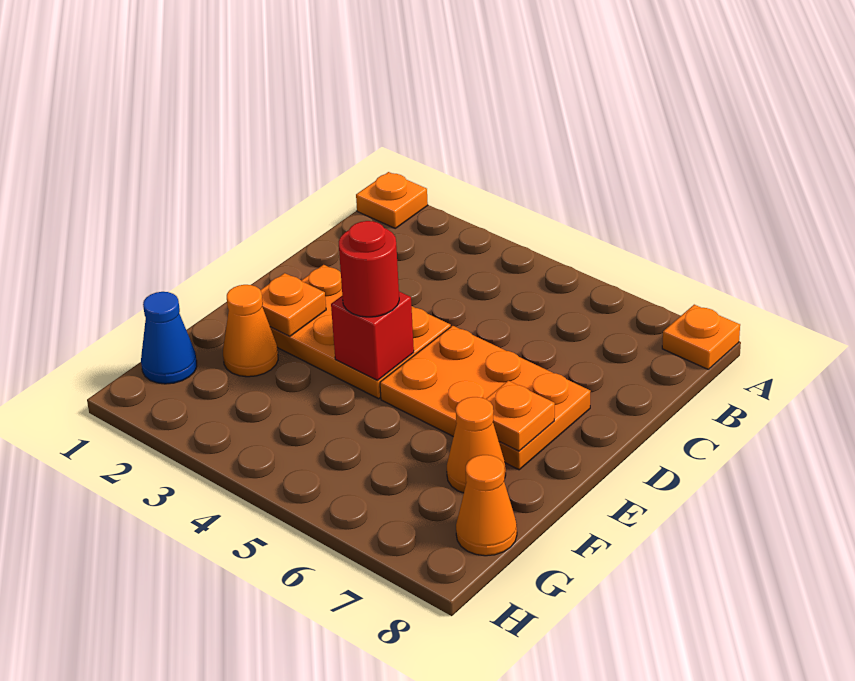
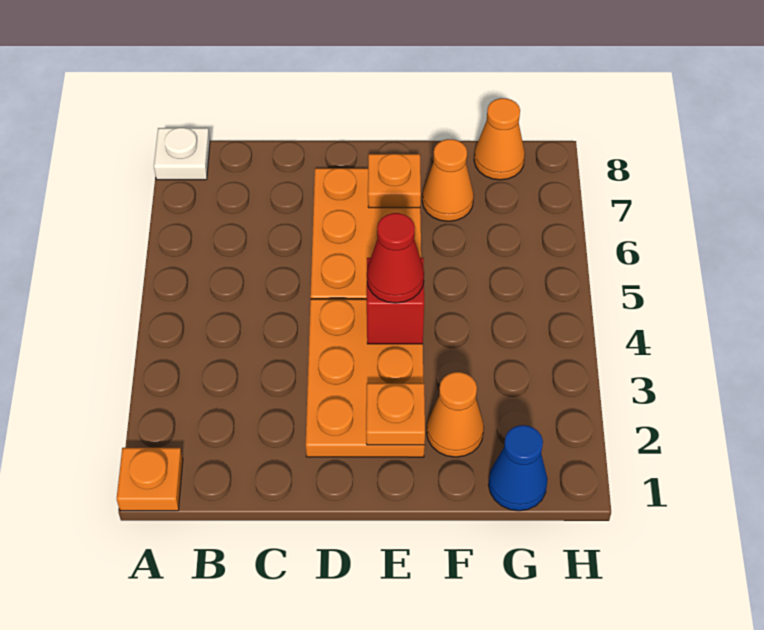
orange plate A8 level 1 -> white plate A8 level 1
red round brick E4 level 3 -> red cone E4 level 3

